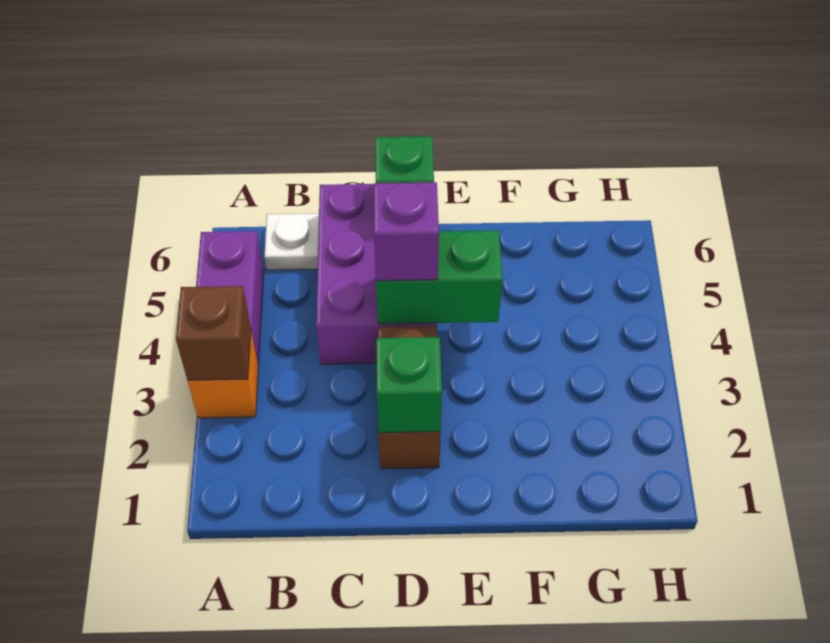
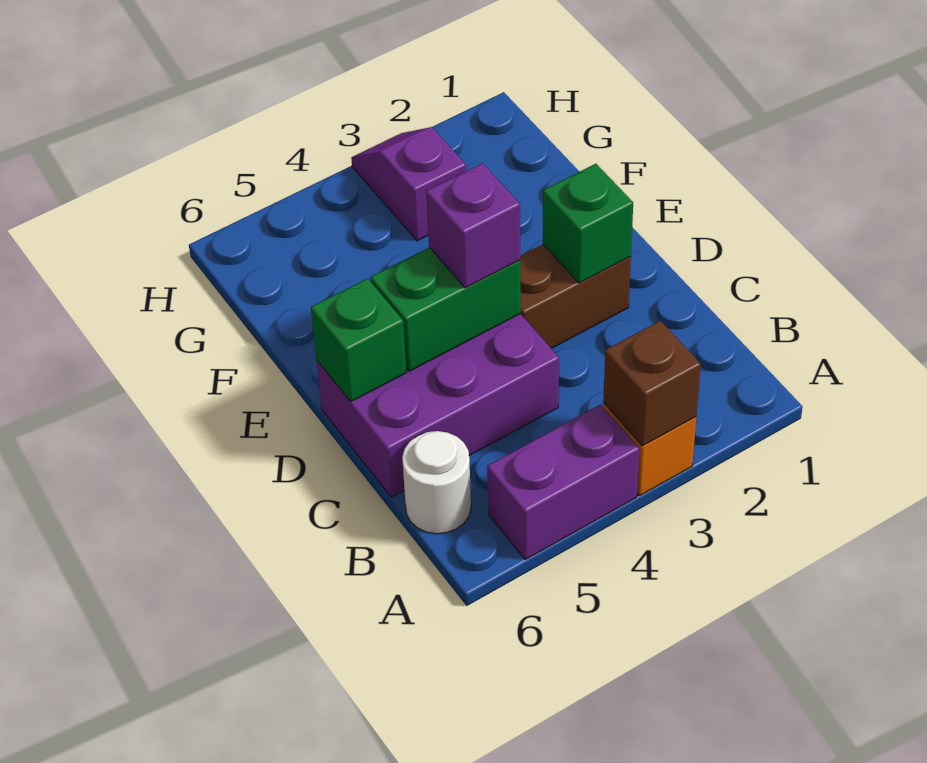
white plate B6 level 1 -> white round brick B6 level 1
green brick D4:E4 level 2 -> green brick D4:D5 level 2
none -> purple slope G3:H3 level 1 top G

